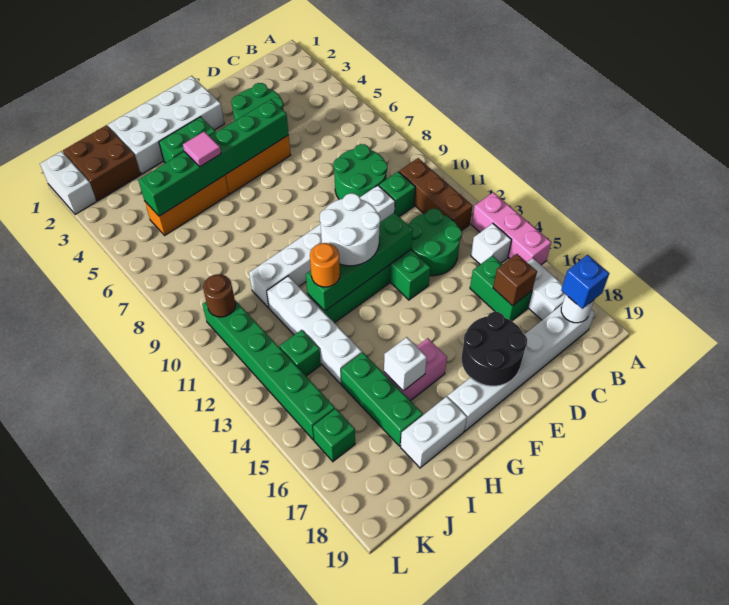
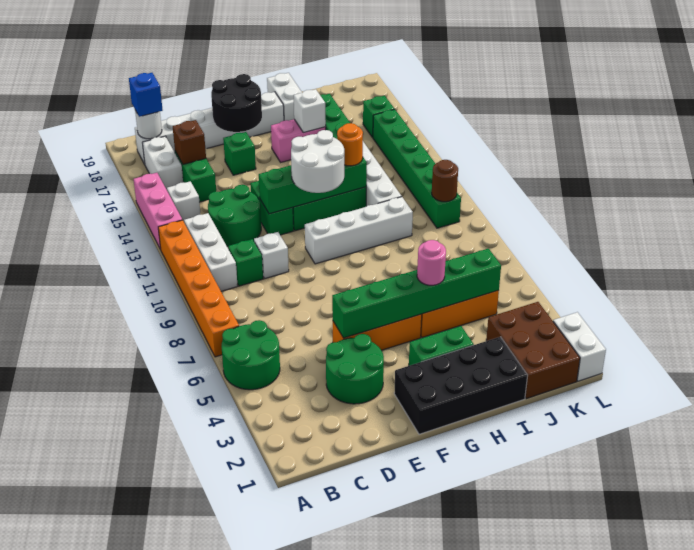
none -> orange brick A7:A12 level 1
brown brick B10:B12 level 1 -> white brick B10:B12 level 1
green round brick C8:D9 level 1 -> green round brick A5:B6 level 1
white brick F1:I2 level 1 -> black brick F1:I2 level 1
pink tile H5 level 3 -> pink round brick H5 level 3
white brick H18:I18 level 1 -> white brick H18:H19 level 1
brown brick J1:K2 level 1 -> brown brick J1:K3 level 1
green brick J13 level 1 -> green brick E16 level 1

